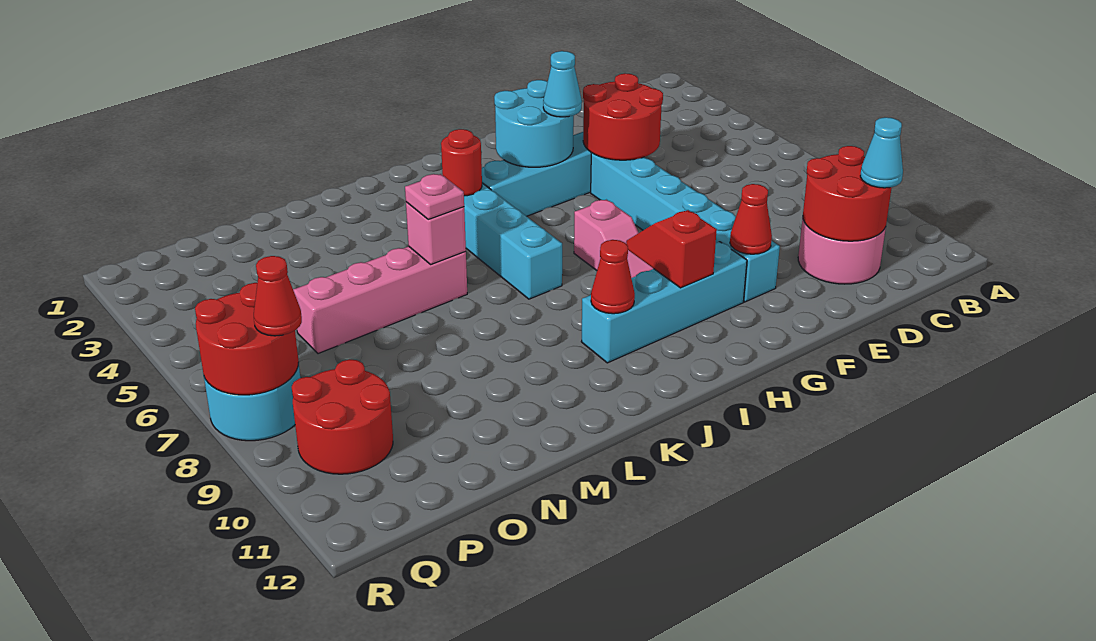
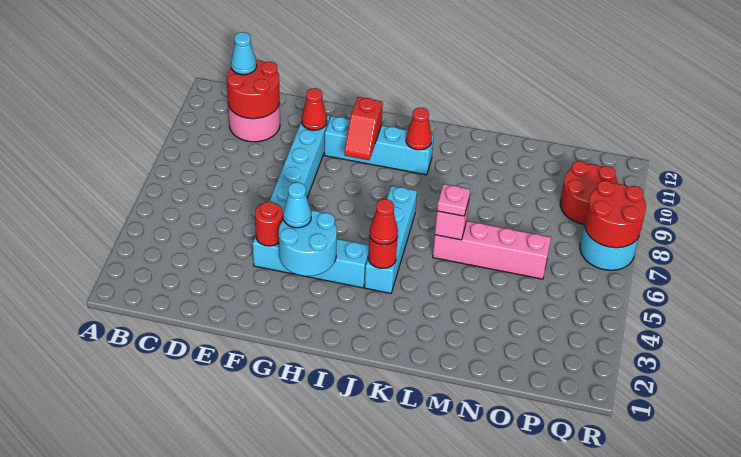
red round brick E4:F5 level 2 -> red round brick F4 level 2
pink slope H7:H8 level 1 top 7 -> none
red cone Q8 level 3 -> red cone J4 level 3

